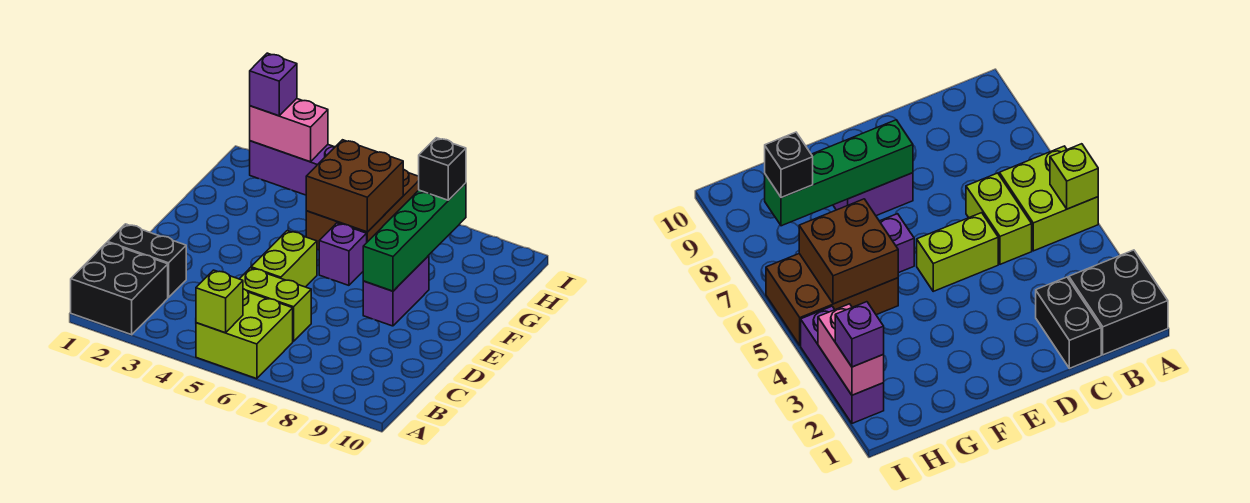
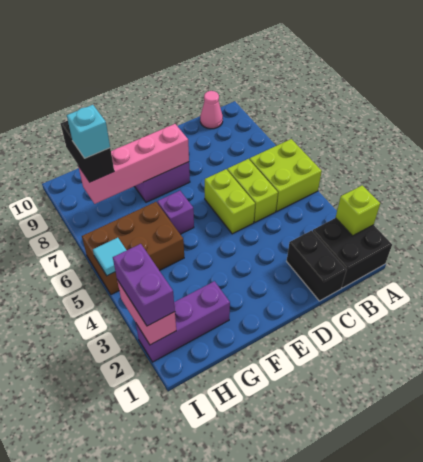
lime brick A5 level 2 -> lime brick A2 level 2
none -> pink cone B10 level 1
lime brick D5:E5 level 1 -> lime brick D5:D6 level 1
green brick E8:H8 level 2 -> pink brick E8:H8 level 2
brown brick G5:H6 level 2 -> none
black brick H8 level 3 -> black brick H8:H9 level 3
none -> cyan brick H8 level 4
purple brick I2:I4 level 1 -> purple brick G2:I2 level 1
purple brick I2 level 3 -> purple brick I2:I3 level 3
none -> cyan tile I5 level 2

